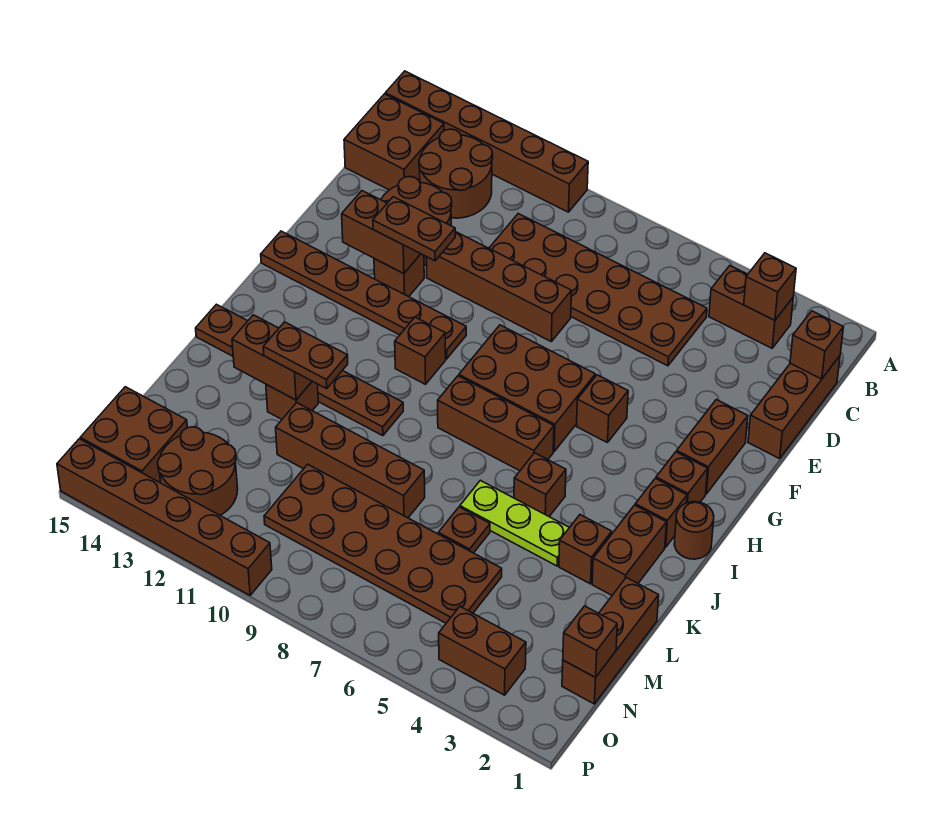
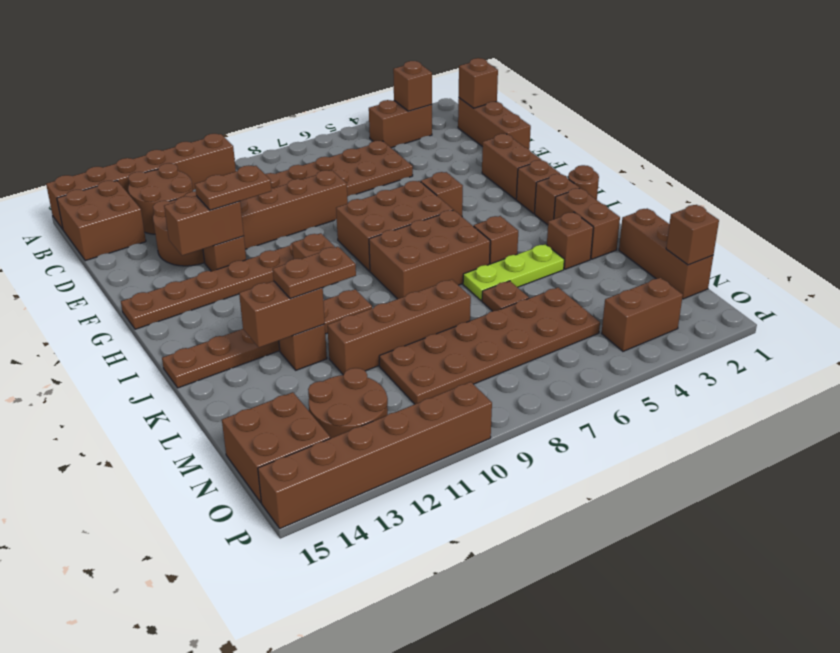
brown brick I6:I8 level 1 -> brown brick I6:J8 level 1

